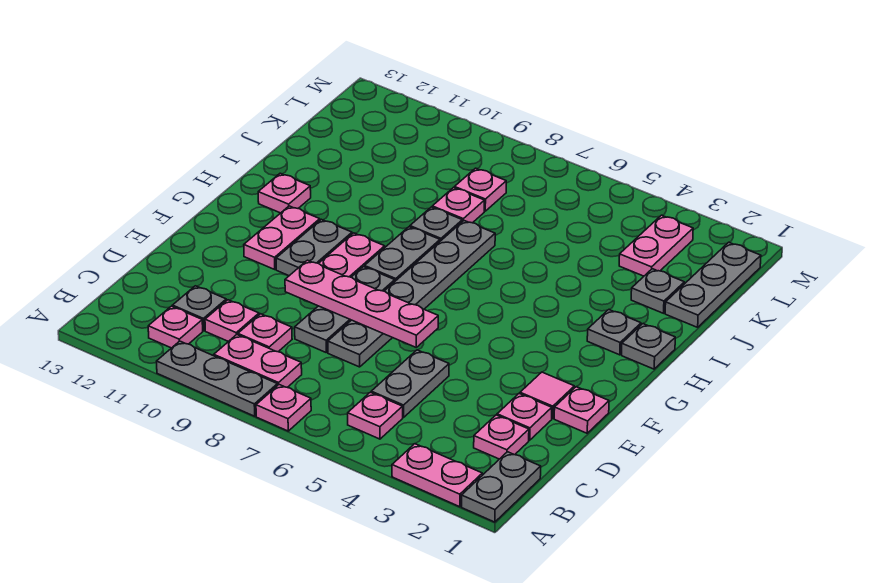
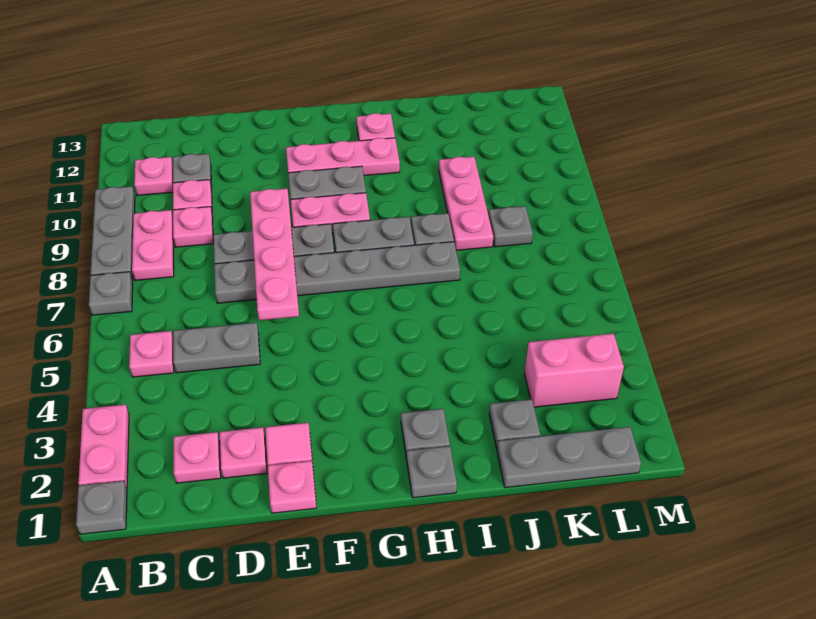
grey plate A1:B1 level 1 -> grey plate A1 level 1
pink plate A7 level 1 -> grey plate A7 level 1
pink plate F11:G11 level 1 -> pink plate F11:H11 level 1
pink plate J8 level 1 -> pink plate J8:J10 level 1
pink plate K3:L3 level 1 -> pink brick K3:L3 level 1
pink plate K8 level 1 -> grey plate K8 level 1

